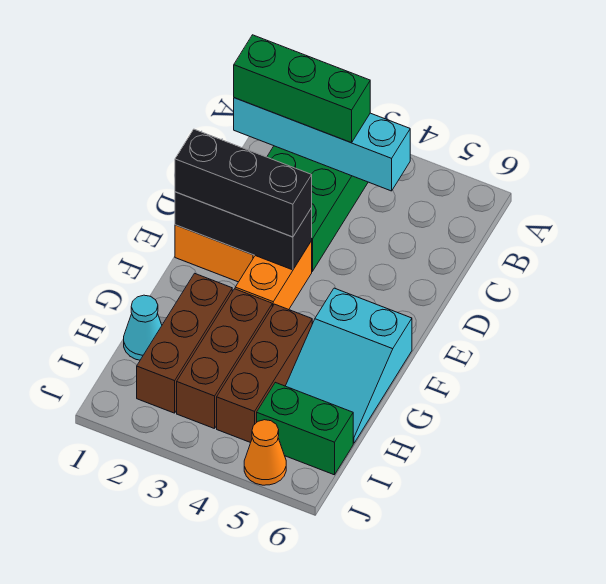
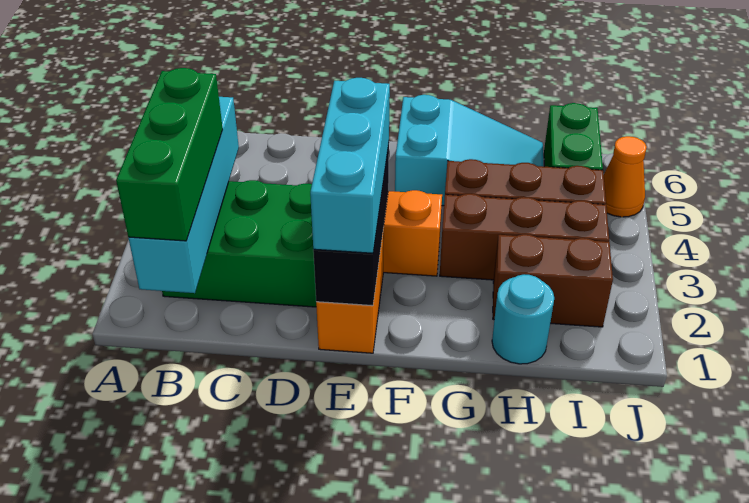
black brick E1:E3 level 3 -> cyan brick E1:E3 level 3
brown brick G2:I2 level 1 -> brown brick H2:I2 level 1
cyan cone H1 level 1 -> cyan round brick H1 level 1

